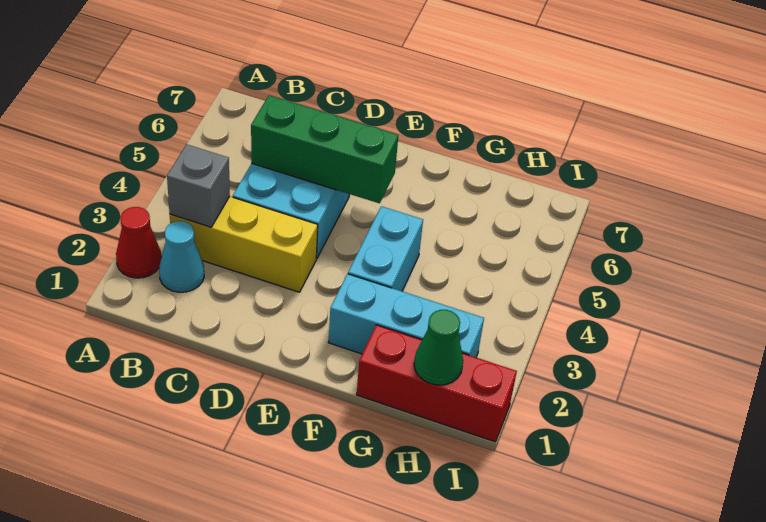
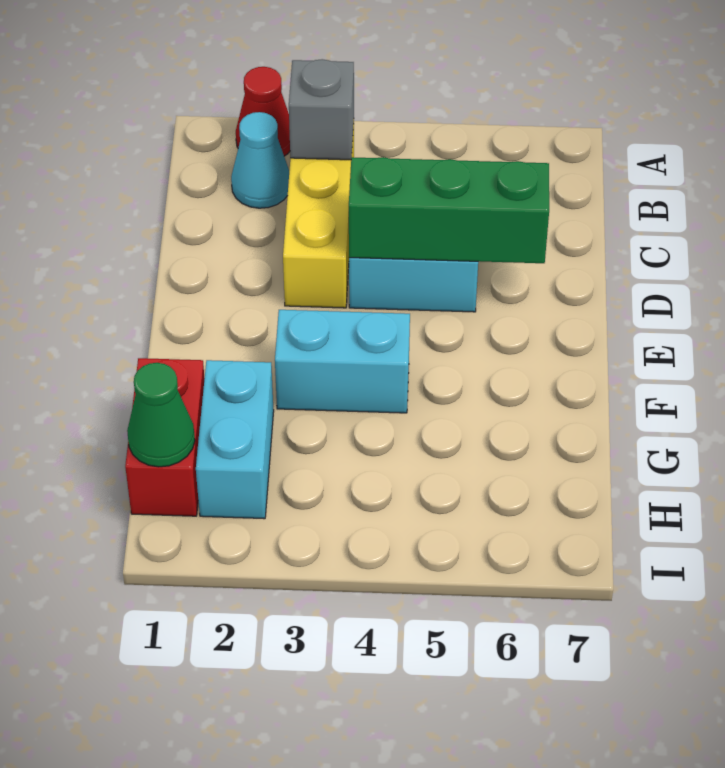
green brick C5:E5 level 2 -> green brick D4:D6 level 2
cyan brick F2:H2 level 1 -> cyan brick G2:H2 level 1
red brick G1:I1 level 1 -> red brick G1:H1 level 1

